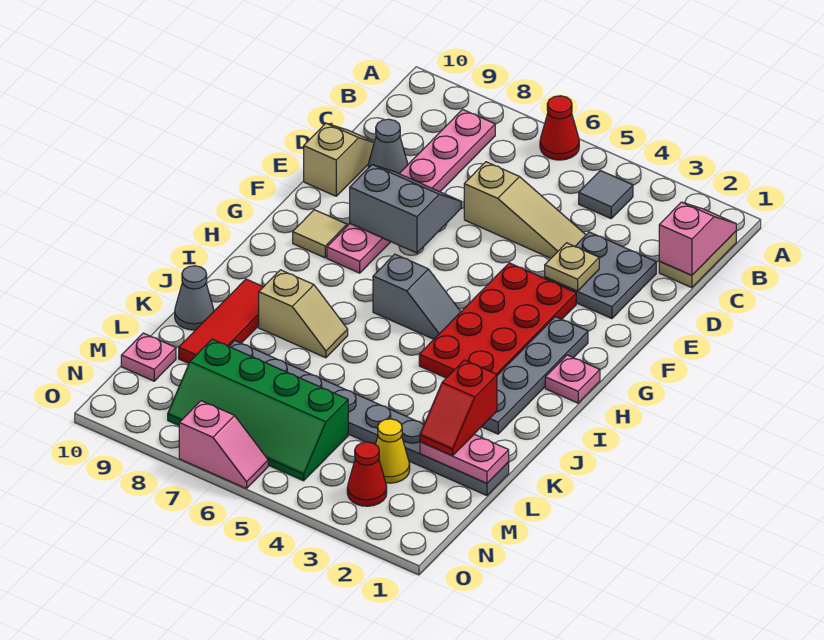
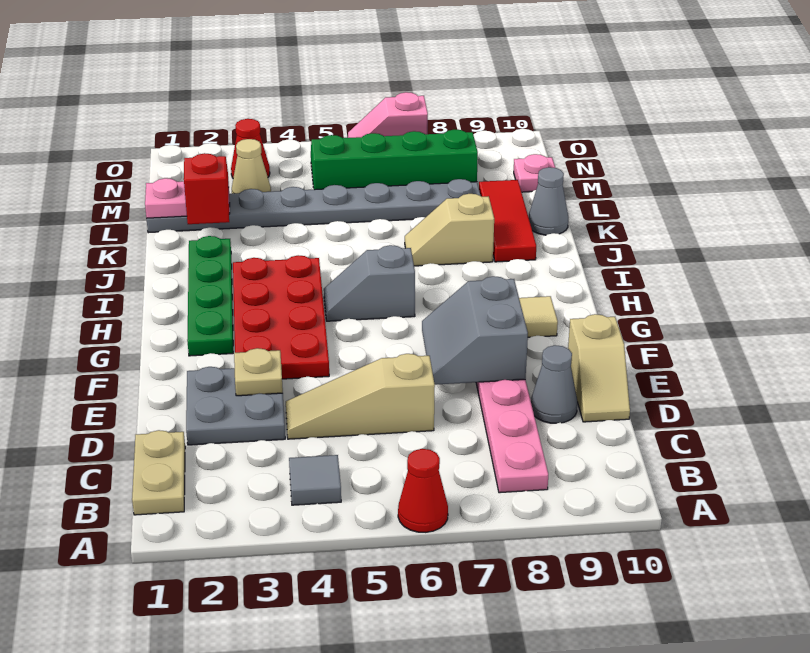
pink slope B1:C1 level 2 top C -> none
grey slope E7:F8 level 2 top F -> grey slope E7:F8 level 2 top 8
grey plate G2:J2 level 1 -> green plate G2:J2 level 1
pink plate H1 level 1 -> none
yellow cone M3 level 1 -> tan cone M3 level 1

